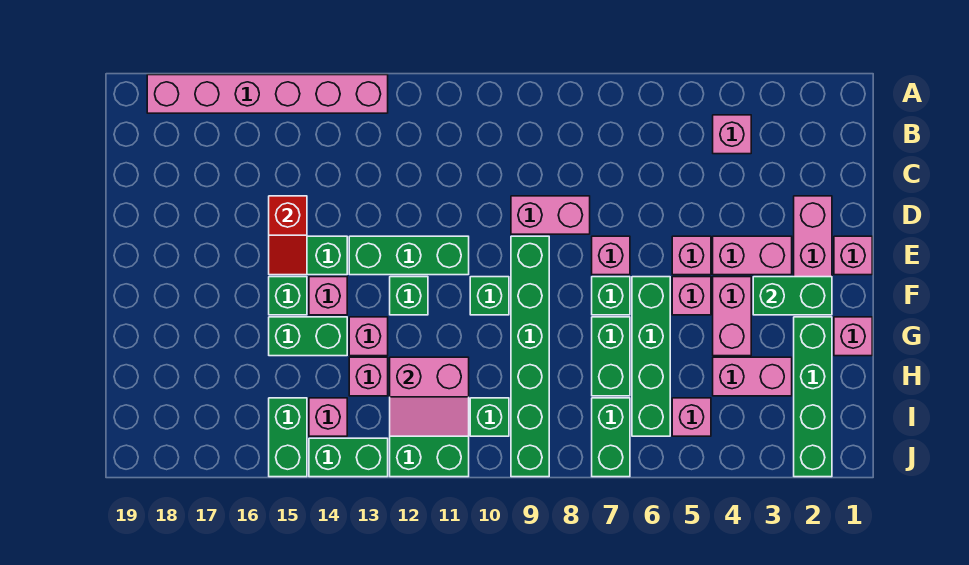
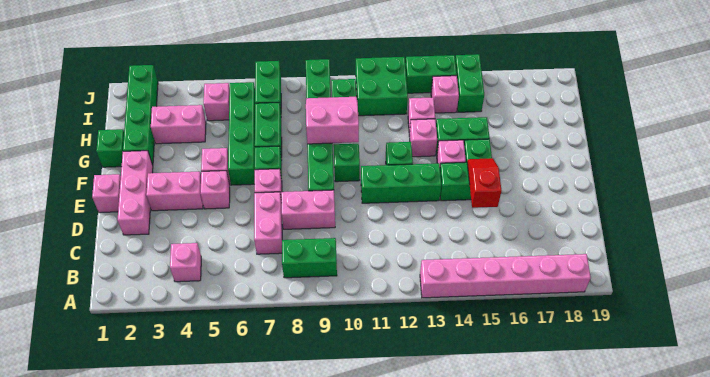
green brick F2:F3 level 2 -> green brick B8:B9 level 1
pink brick F4:G4 level 1 -> pink brick C7:D7 level 1
pink brick G1 level 1 -> green brick G1 level 1
pink slope H11:I12 level 2 top H -> pink slope G9:H10 level 2 top G

